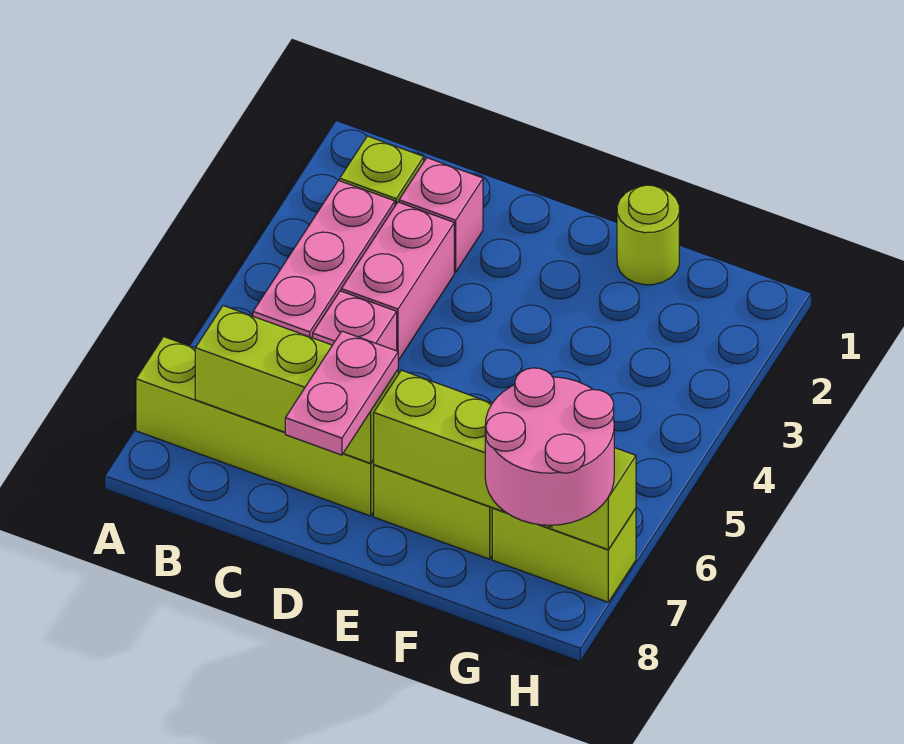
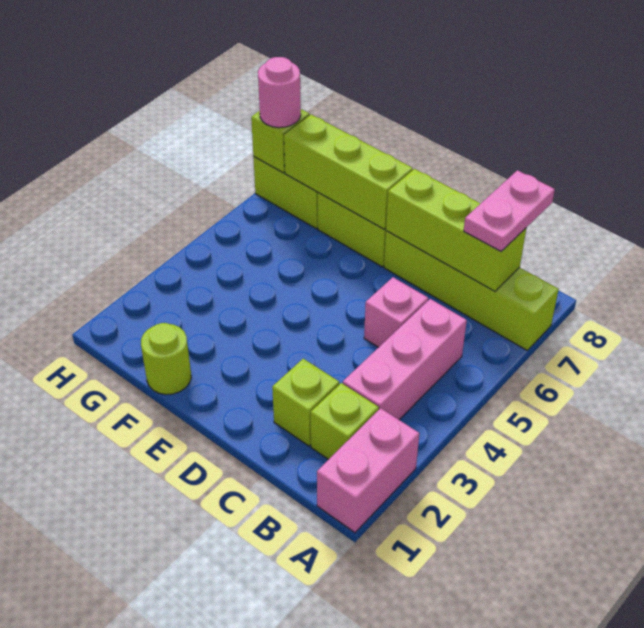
pink brick C2 level 1 -> lime brick C2 level 1
pink brick C3:C4 level 1 -> pink brick A1:A2 level 1
pink plate D7:D8 level 3 -> pink plate B7:B8 level 3
pink round brick G7:H8 level 3 -> pink round brick H7 level 3

